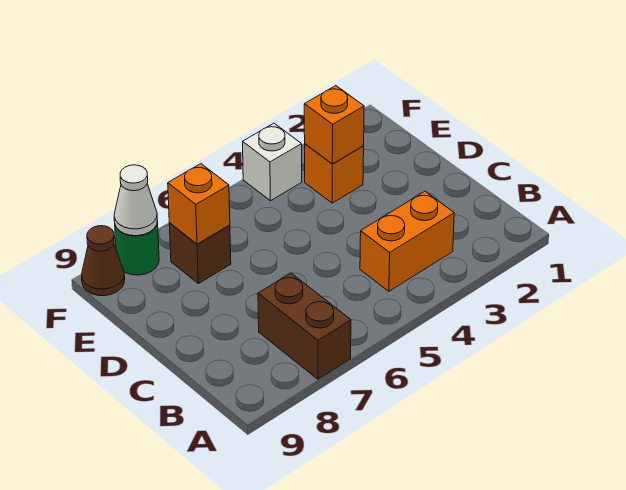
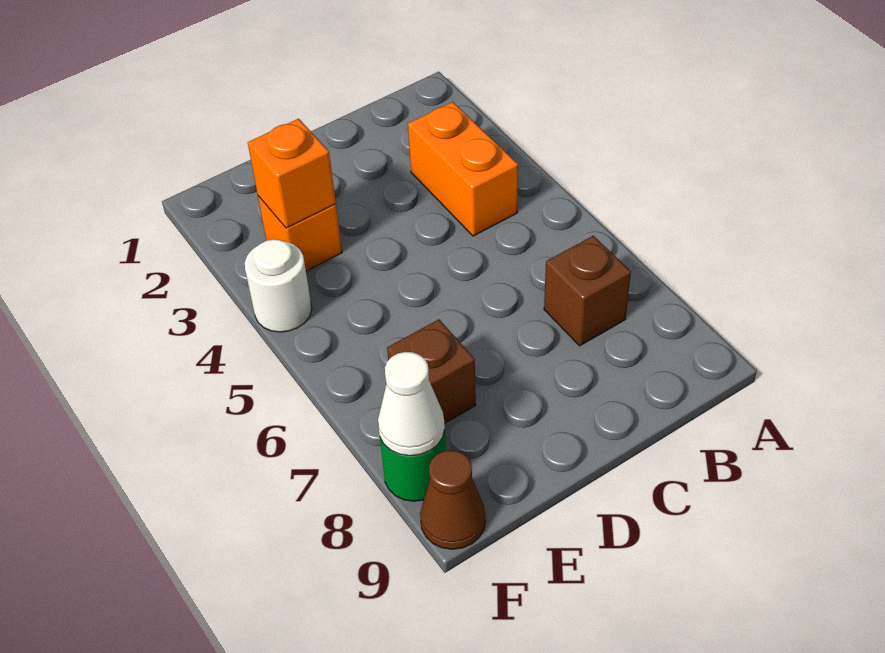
brown brick A7:B7 level 1 -> brown brick B7 level 1
orange brick E7 level 2 -> none
white brick F4 level 1 -> white round brick F4 level 1

